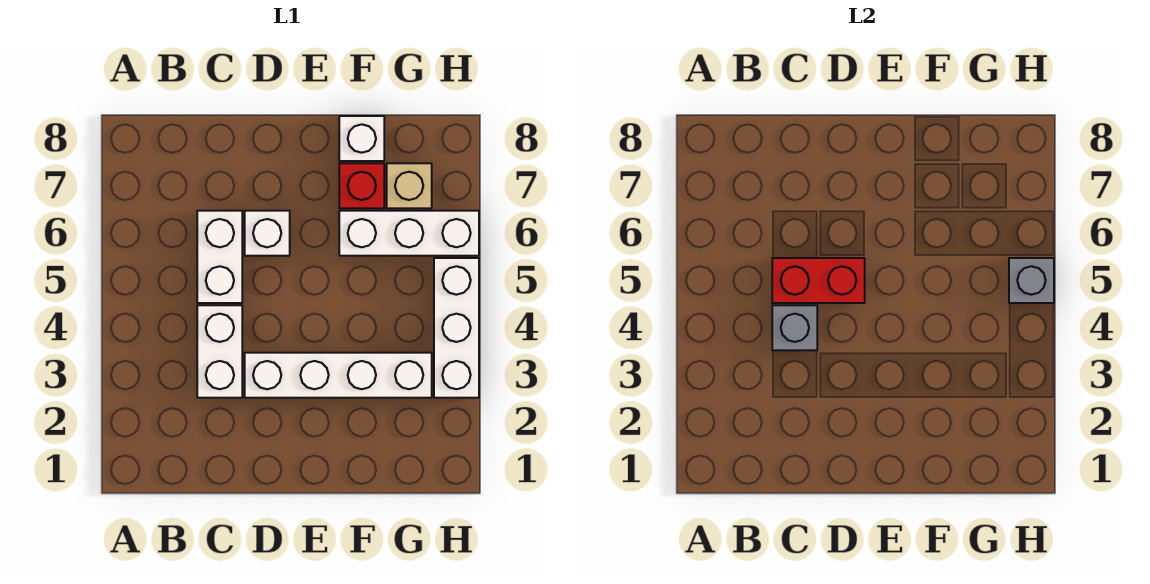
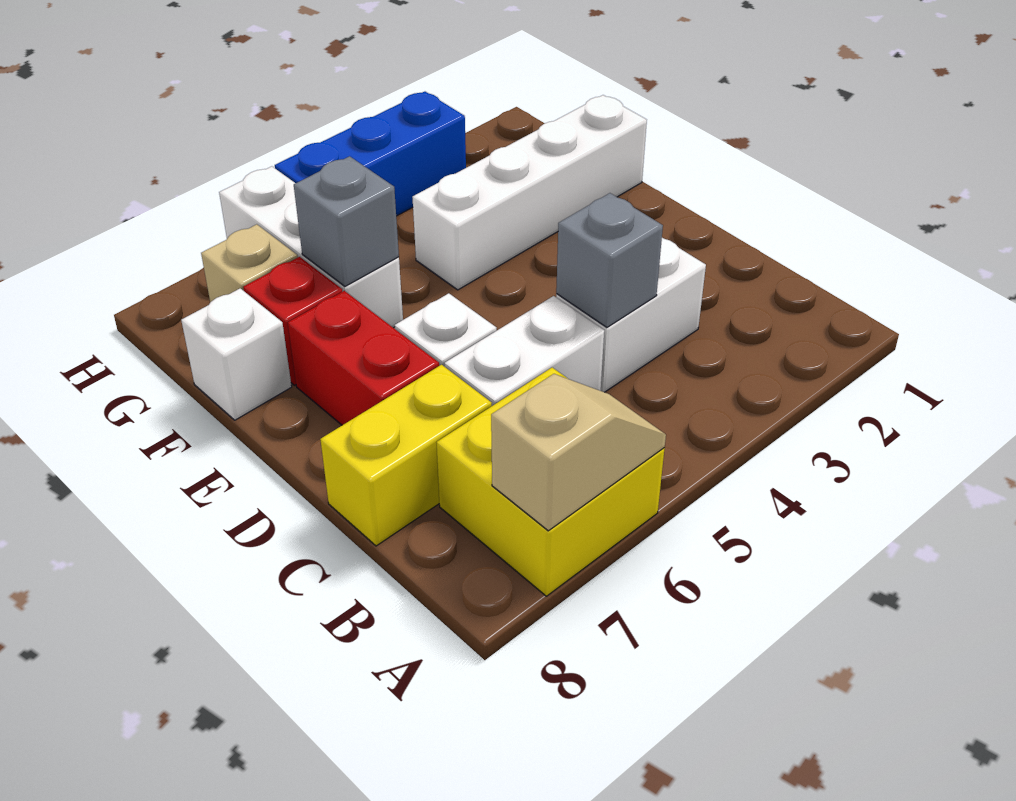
none -> yellow brick A6:B7 level 1
none -> tan slope A6:A7 level 2 top 7
red brick C5:D5 level 2 -> red brick D7:E7 level 1
none -> yellow brick C7:C8 level 1
white brick D3:G3 level 1 -> white brick F1:F4 level 1
white brick H3:H5 level 1 -> blue brick H3:H5 level 1
grey brick H5 level 2 -> grey brick F6 level 2

